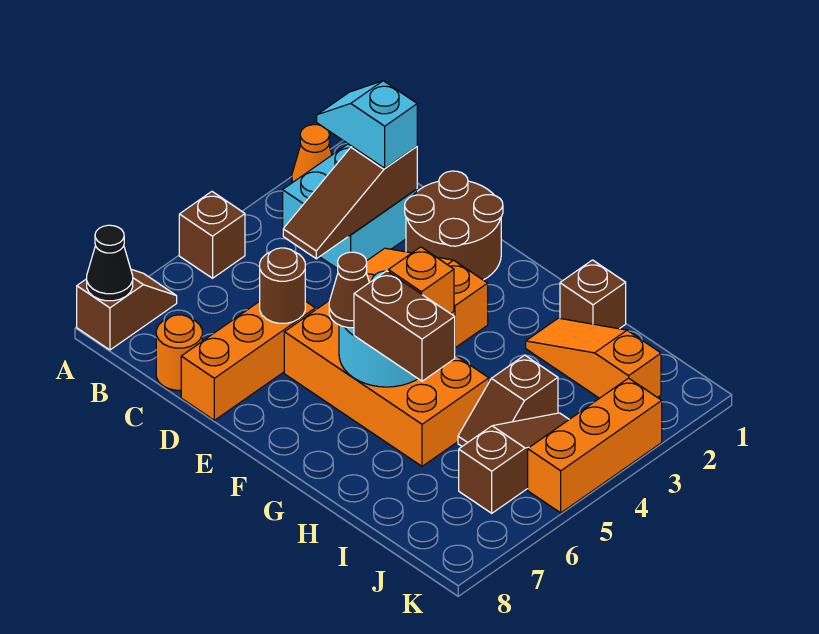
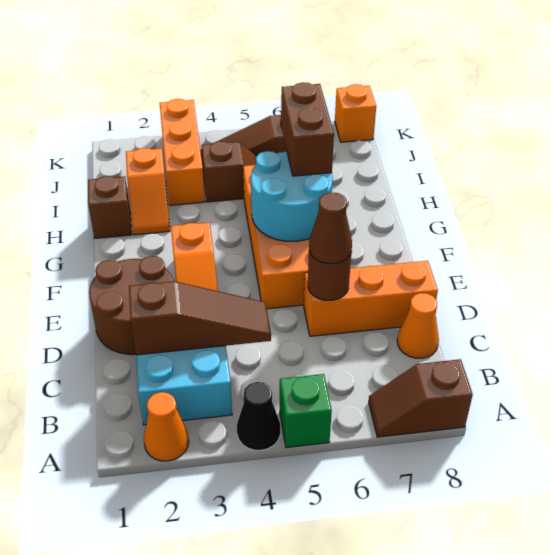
brown brick A5 level 1 -> green brick A5 level 1
black cone A8 level 2 -> black cone A4 level 1
cyan slope B2:C2 level 3 top C -> none
orange round brick C8 level 1 -> orange cone C8 level 1
brown cone F6 level 3 -> brown cone D6 level 3
orange brick G5 level 3 -> orange brick K8 level 1
orange slope H2:J2 level 1 top J -> orange slope H2:I2 level 1 top I
orange brick K3:K5 level 1 -> orange brick I3:K3 level 1

